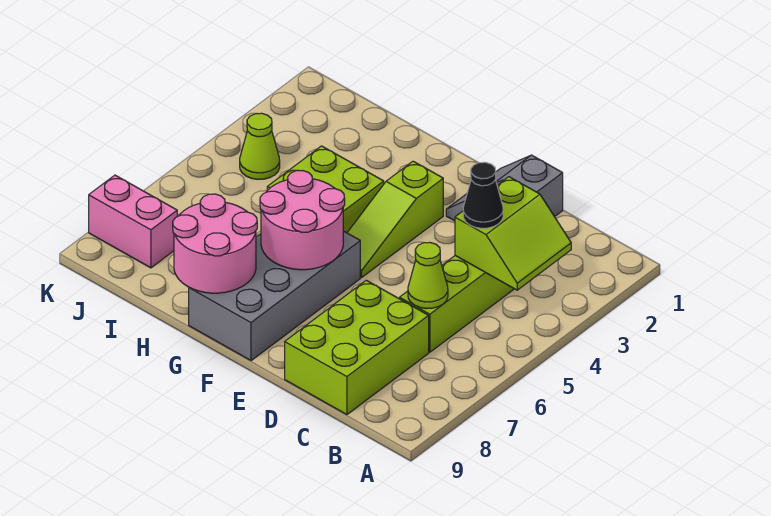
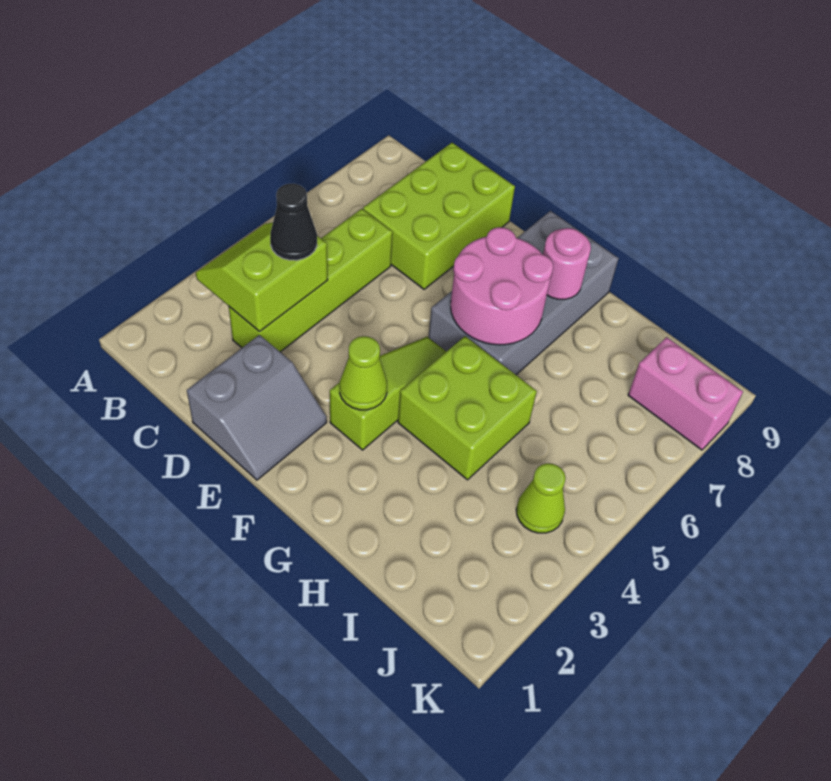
lime cone C6 level 2 -> lime cone F3 level 2
pink round brick G8:H9 level 2 -> pink round brick G8 level 2

